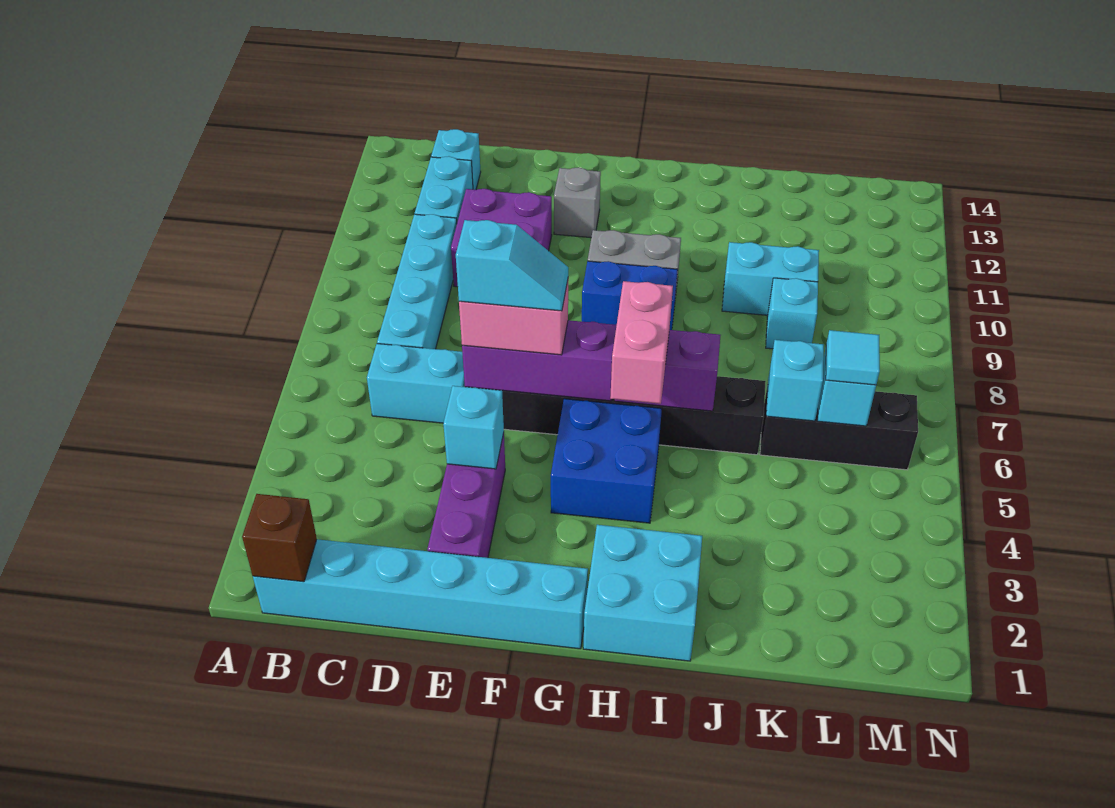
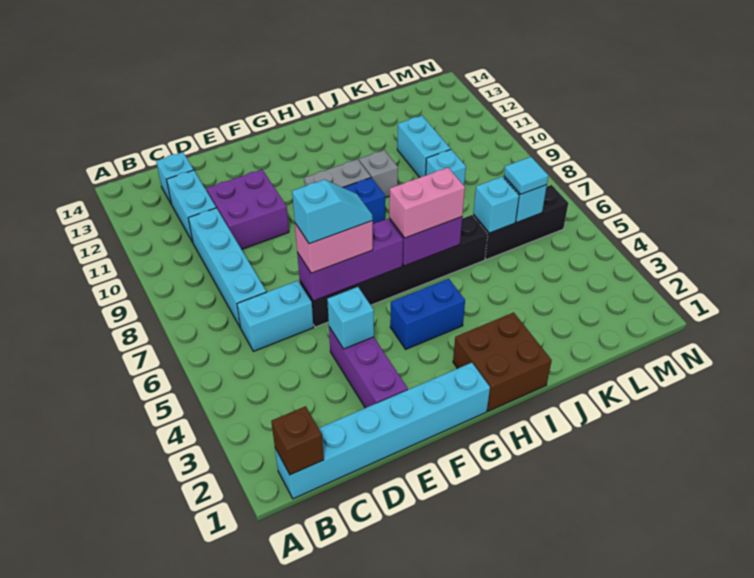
grey brick F12 level 1 -> grey brick I10 level 1
blue brick G4:H5 level 1 -> blue brick G4:H4 level 1
cyan brick H1:I2 level 1 -> brown brick H1:I2 level 1
pink brick H5:H6 level 3 -> pink brick H6:I6 level 3
cyan brick J10:K10 level 1 -> cyan brick K10:K11 level 1

